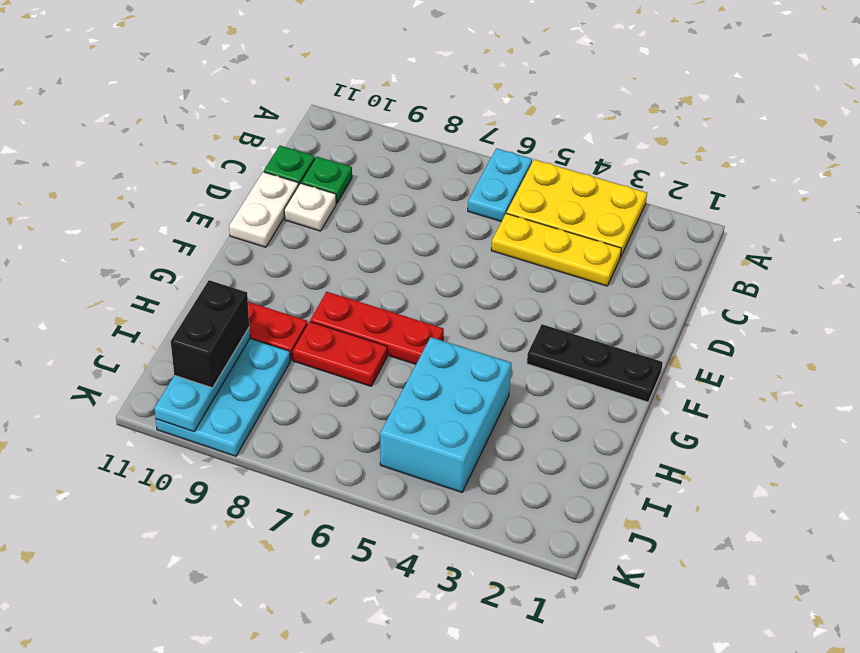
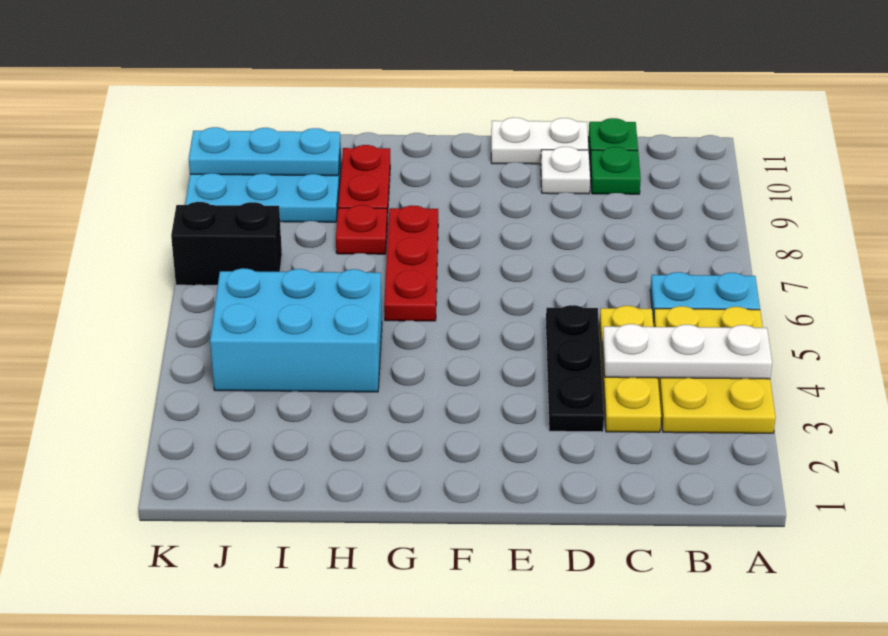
none -> white plate A4:C4 level 2
black plate F1:F3 level 1 -> black plate D3:D5 level 1
red plate H7:H8 level 1 -> red plate H8 level 1
black brick I10:J10 level 3 -> black brick J7:K7 level 1

